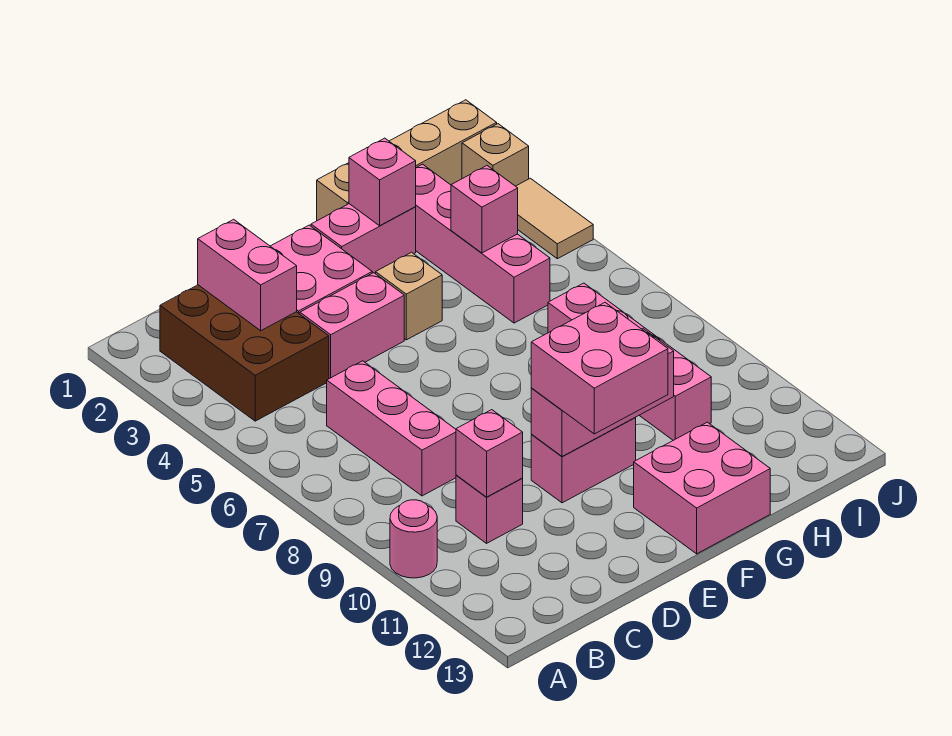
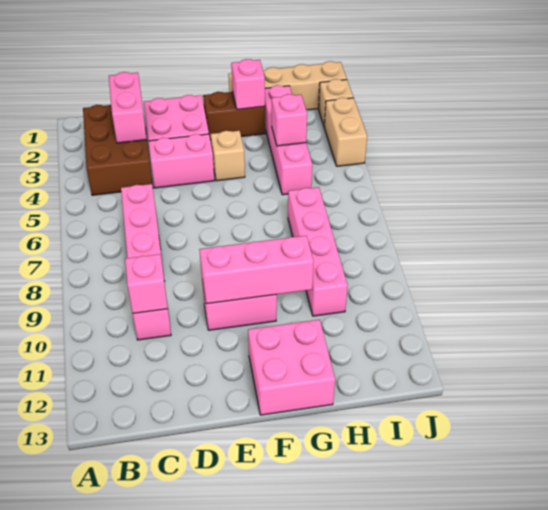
pink round brick A10 level 1 -> none
pink brick E10:F11 level 3 -> none
pink brick F2:G2 level 1 -> brown brick F2:G2 level 1
tan tile J3:J4 level 1 -> tan brick J3:J4 level 1

